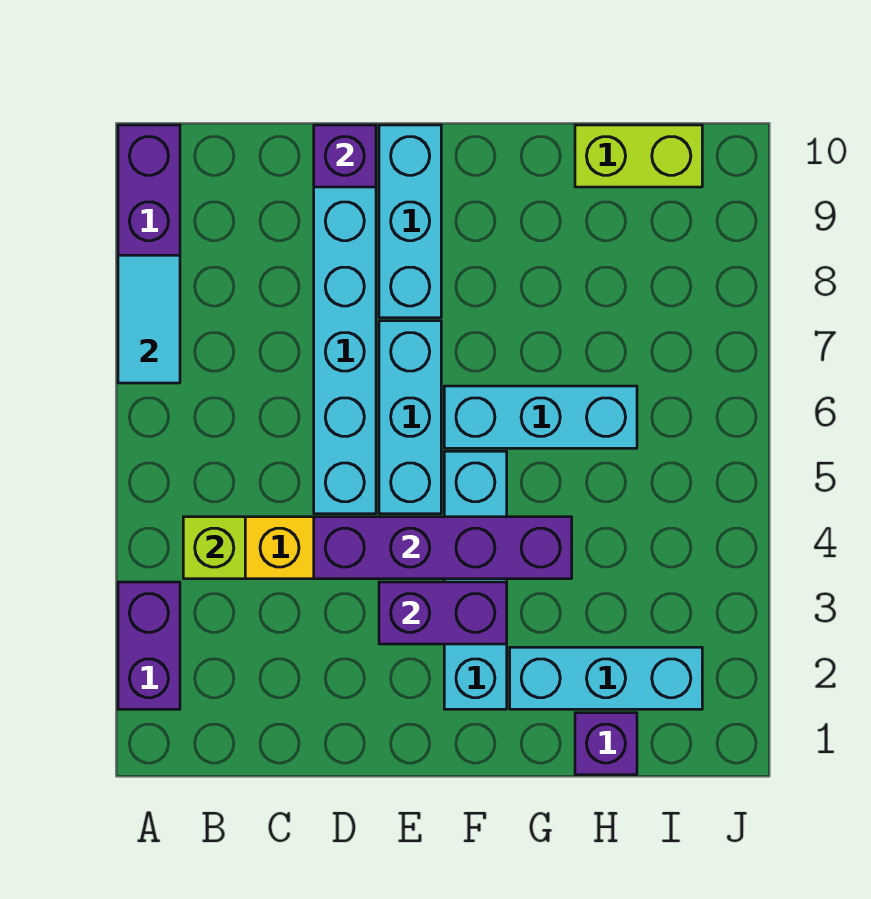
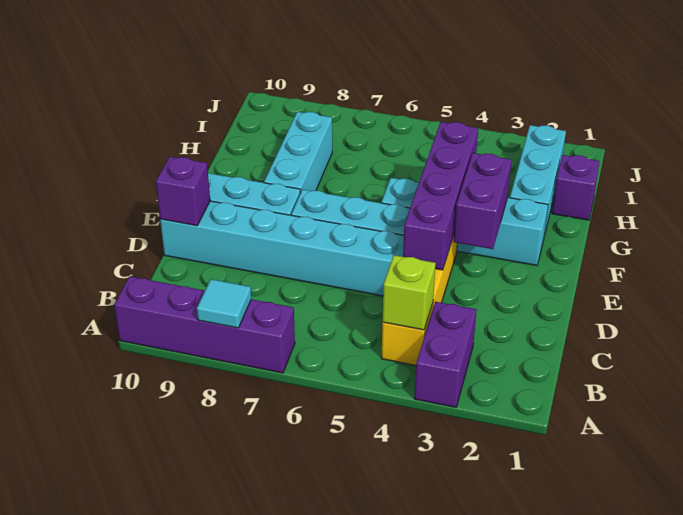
purple brick A2:A3 level 1 -> purple brick A3:B3 level 1
cyan tile A7:A8 level 2 -> cyan tile A8 level 2
cyan brick F6:H6 level 1 -> cyan brick F8:H8 level 1
lime brick H10:I10 level 1 -> none

